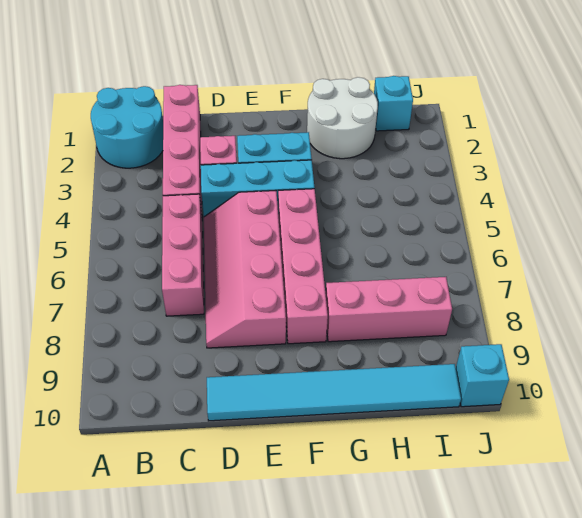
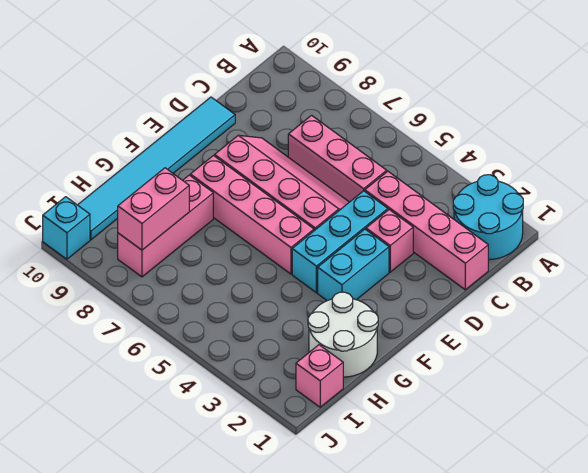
none -> pink brick H8:I8 level 2
cyan brick I1 level 1 -> pink brick I1 level 1

